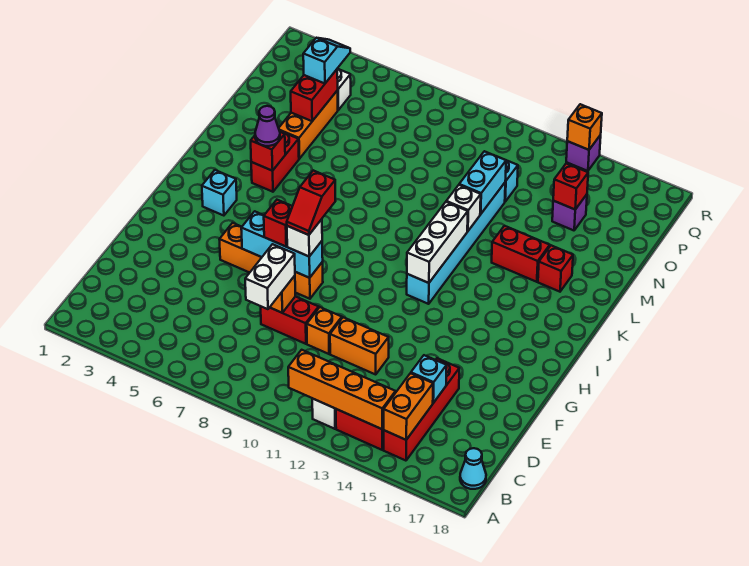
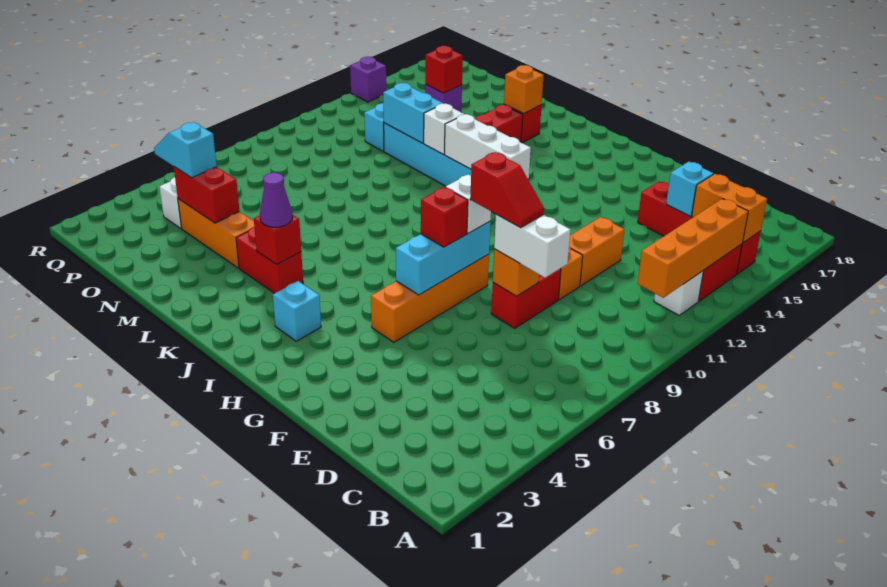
cyan cone B18 level 1 -> none
red slope G8:H8 level 4 top H -> red slope E8:F8 level 4 top F
orange brick R14 level 2 -> orange brick L16 level 2

